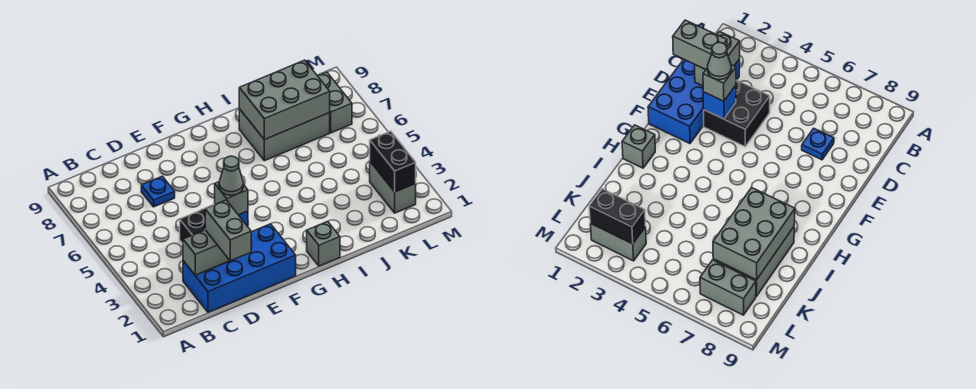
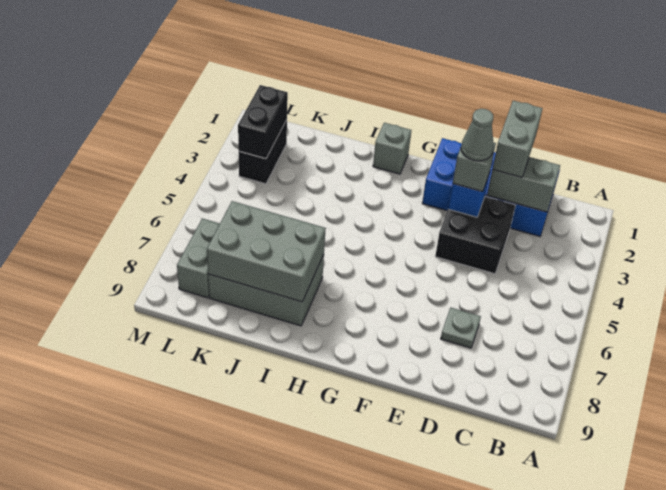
blue plate D7 level 1 -> grey plate D7 level 1
grey brick L2:L3 level 1 -> black brick L2:L3 level 1

